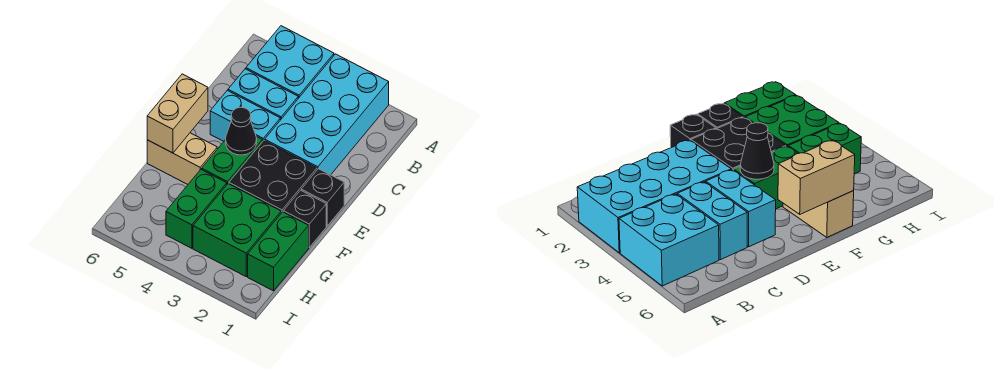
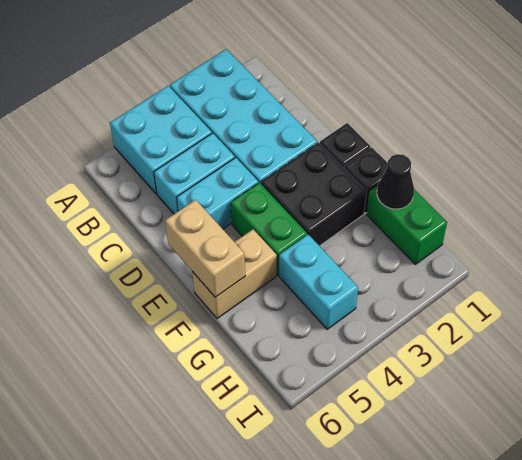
black cone E4 level 2 -> black cone G1 level 2
green brick G2:H3 level 1 -> none
green brick G4:H4 level 1 -> cyan brick G4:H4 level 1

